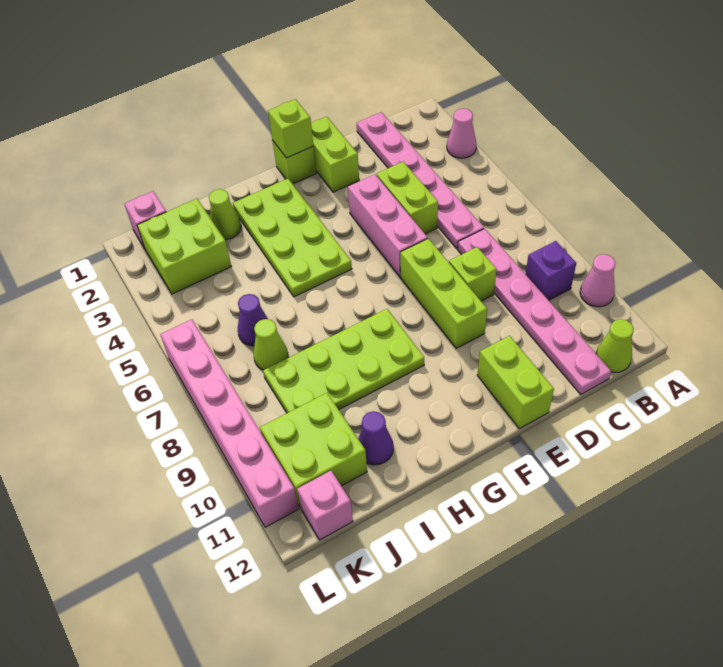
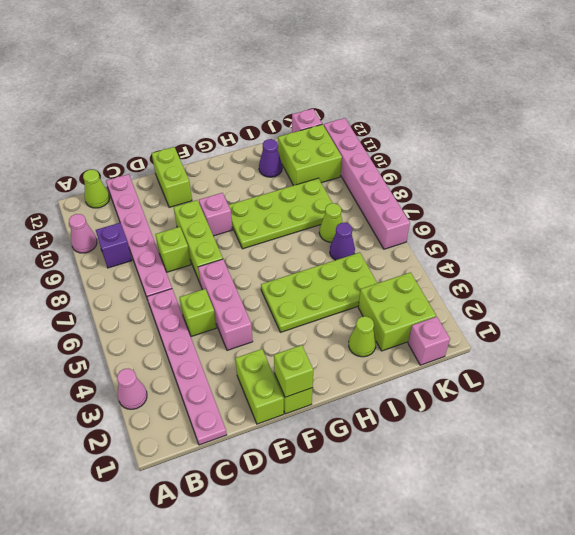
lime brick D4:D5 level 1 -> lime brick D5 level 1
none -> pink brick F9 level 1
lime plate G2:H5 level 1 -> lime plate G4:J5 level 1

